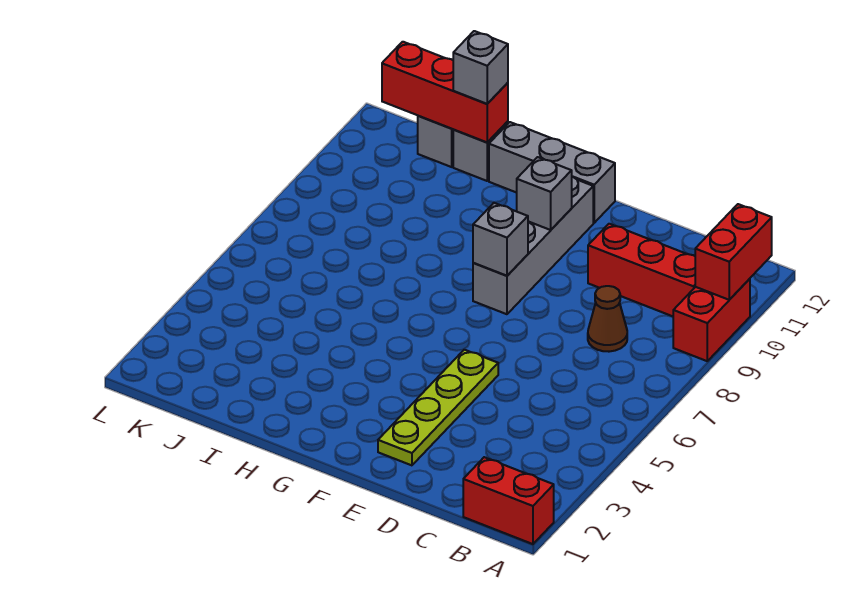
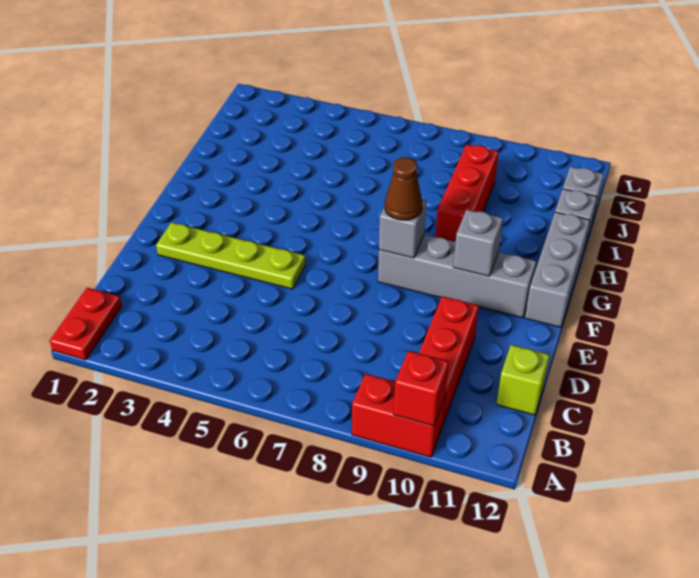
red brick A1:B1 level 1 -> red plate A1:B1 level 1
red brick A10:A11 level 2 -> red brick A10 level 2
brown cone C8 level 1 -> brown cone F8 level 3
none -> lime brick C12 level 1
red brick I12:K12 level 2 -> red brick H9:J9 level 1
grey brick I12 level 3 -> none

